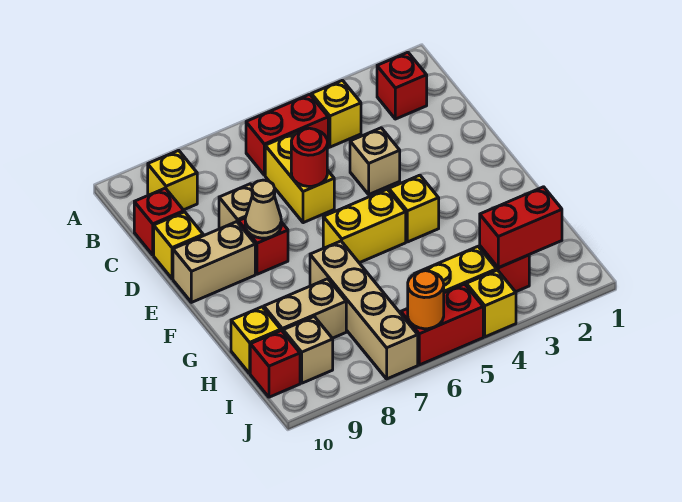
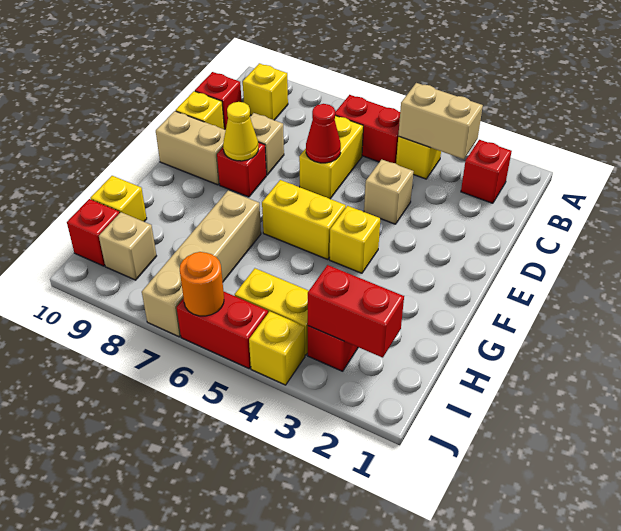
red round brick D6 level 2 -> red cone D6 level 2
tan cone E8 level 2 -> yellow cone E8 level 2
tan brick H8:H9 level 1 -> tan brick B3:B4 level 2

